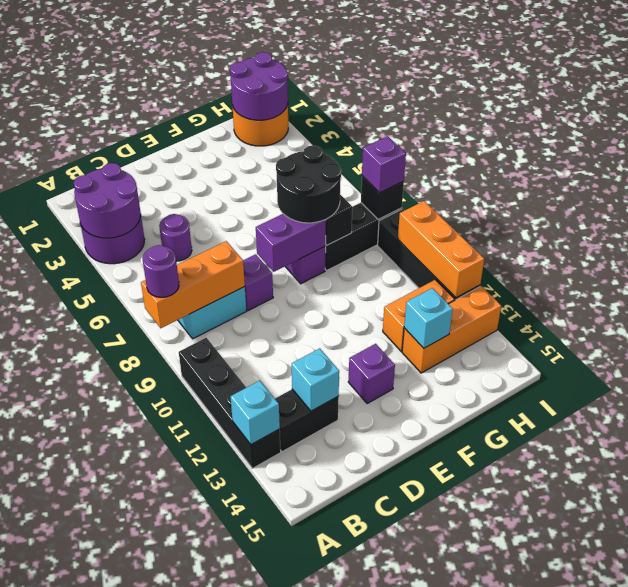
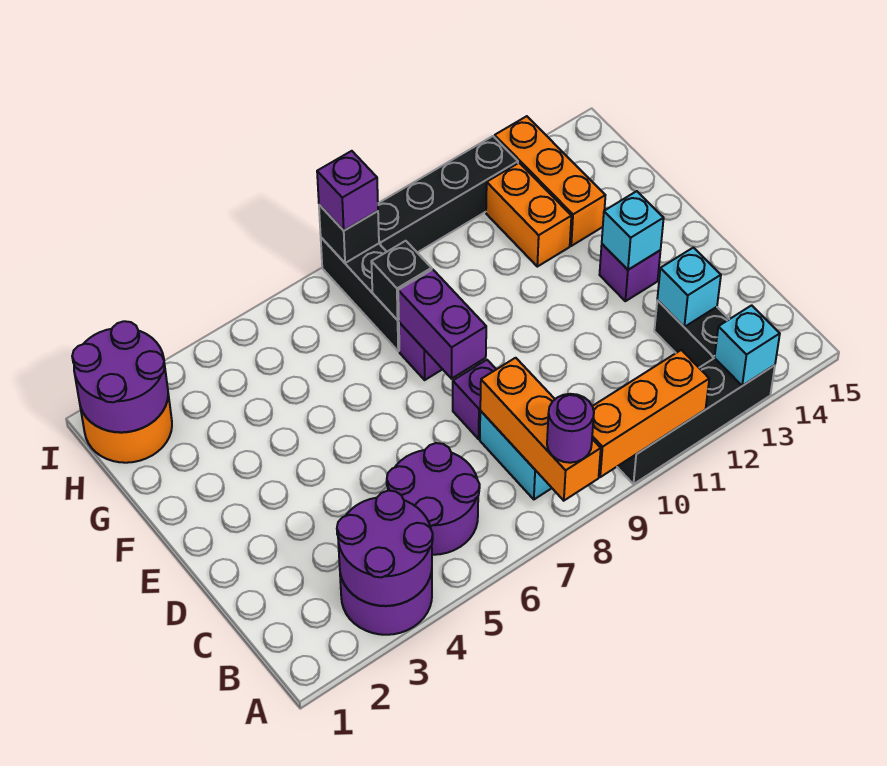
purple round brick C5 level 1 -> purple round brick B5:C6 level 1
black round brick F7:G8 level 3 -> none
cyan brick G13 level 2 -> cyan brick E13 level 2
orange brick I10:I12 level 2 -> orange brick A9:A11 level 2

